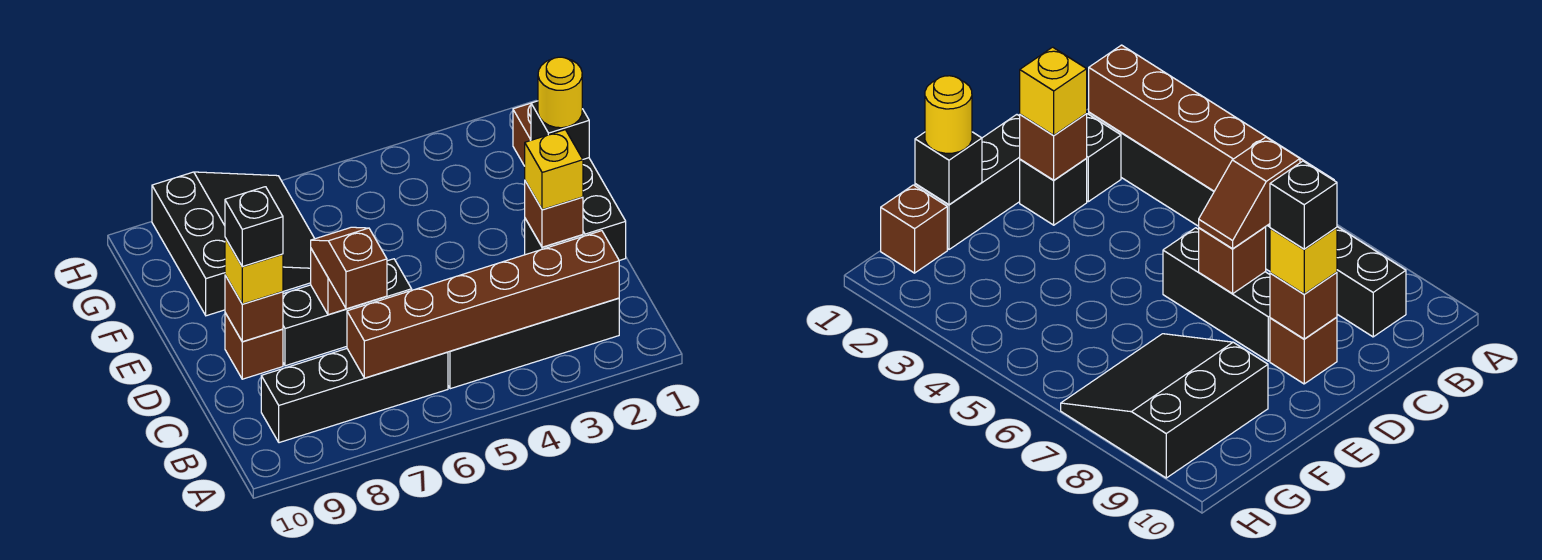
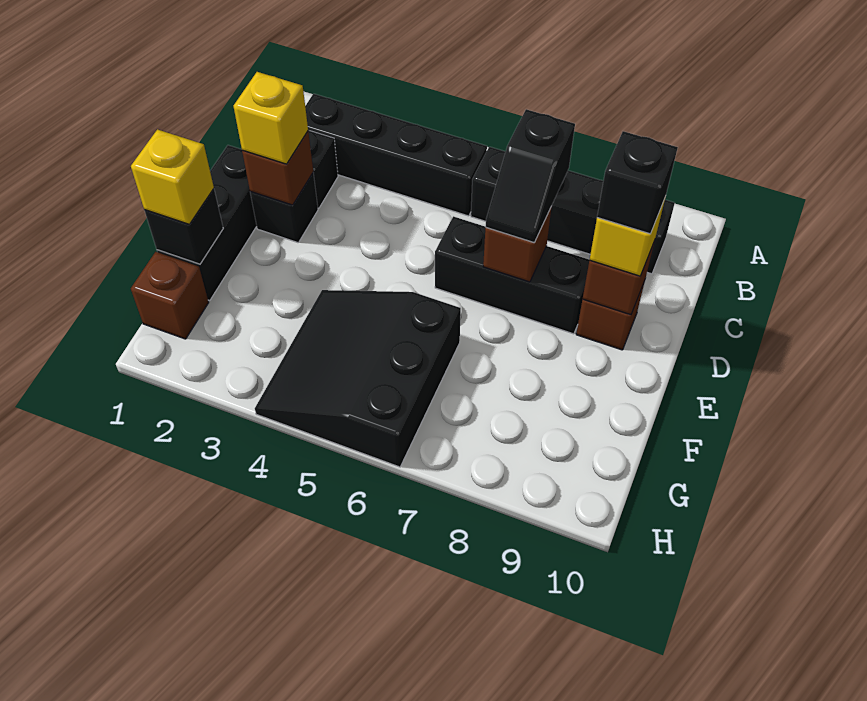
brown brick B2:B7 level 2 -> none
brown slope C7:D7 level 3 top C -> black slope C7:D7 level 3 top C
yellow round brick F1 level 3 -> yellow brick F1 level 3
black slope F7:H9 level 1 top 9 -> black slope F4:H6 level 1 top 6

